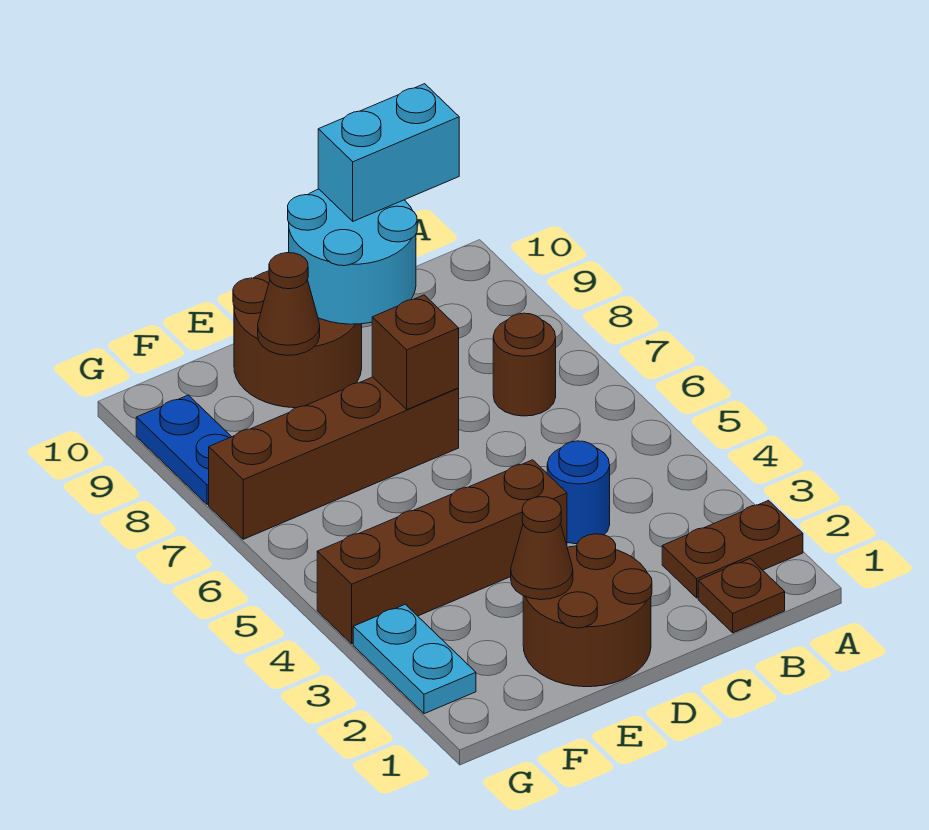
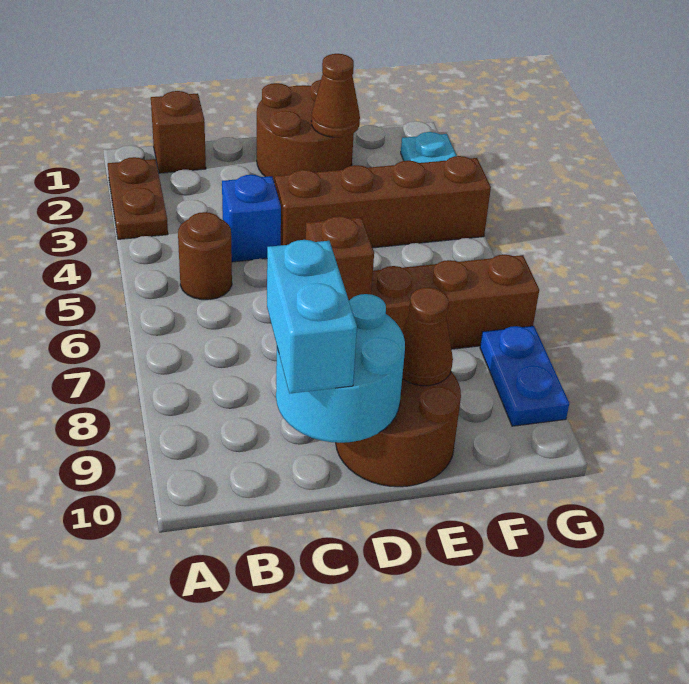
brown plate A2:B2 level 1 -> brown plate A2:A3 level 1
brown plate B1 level 1 -> brown brick B1 level 1
brown round brick B7 level 1 -> brown round brick B5 level 1
cyan brick B10:C10 level 3 -> cyan brick C9:C10 level 3
blue round brick C4 level 1 -> blue brick C4 level 1

